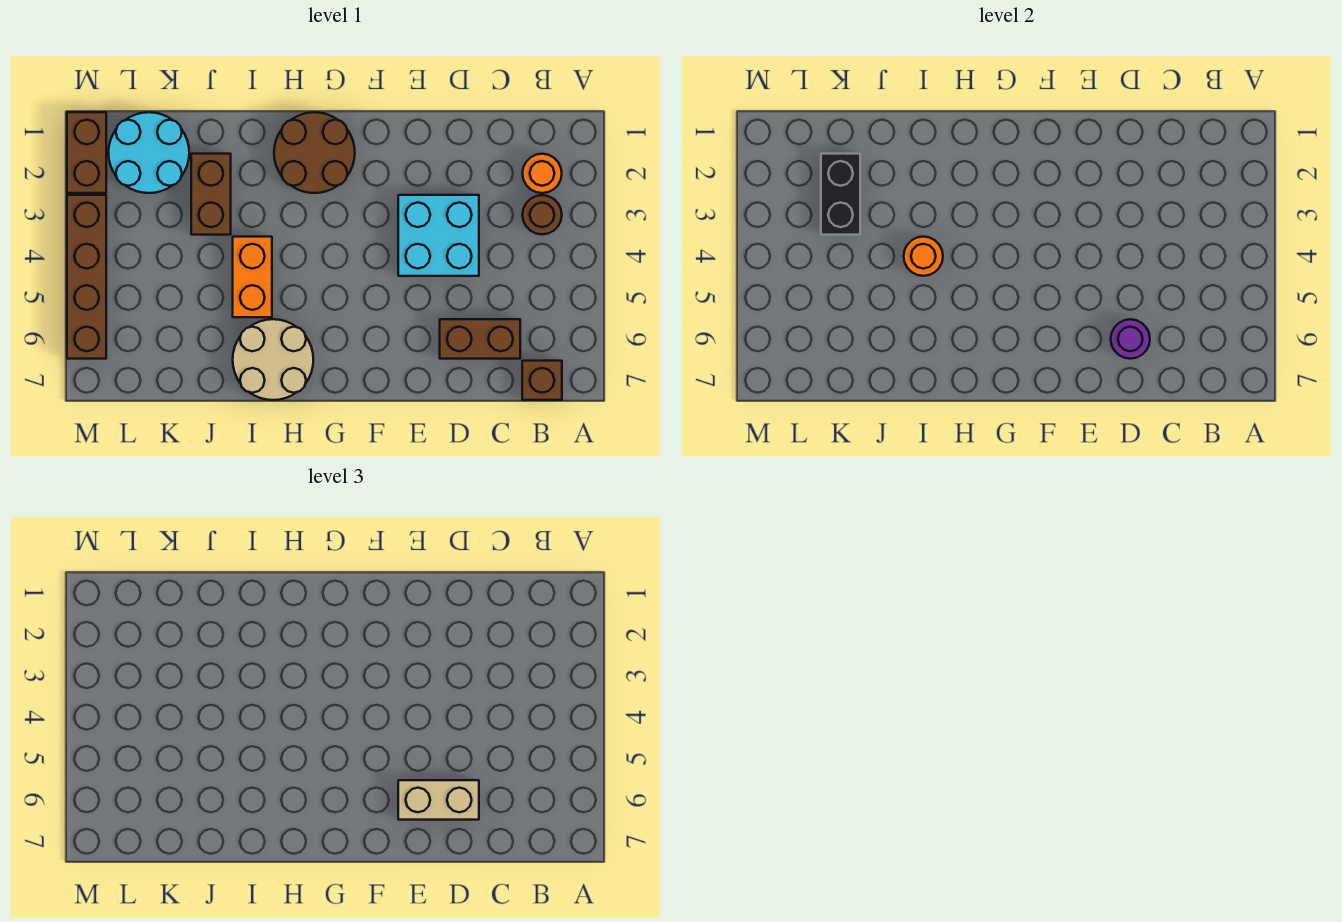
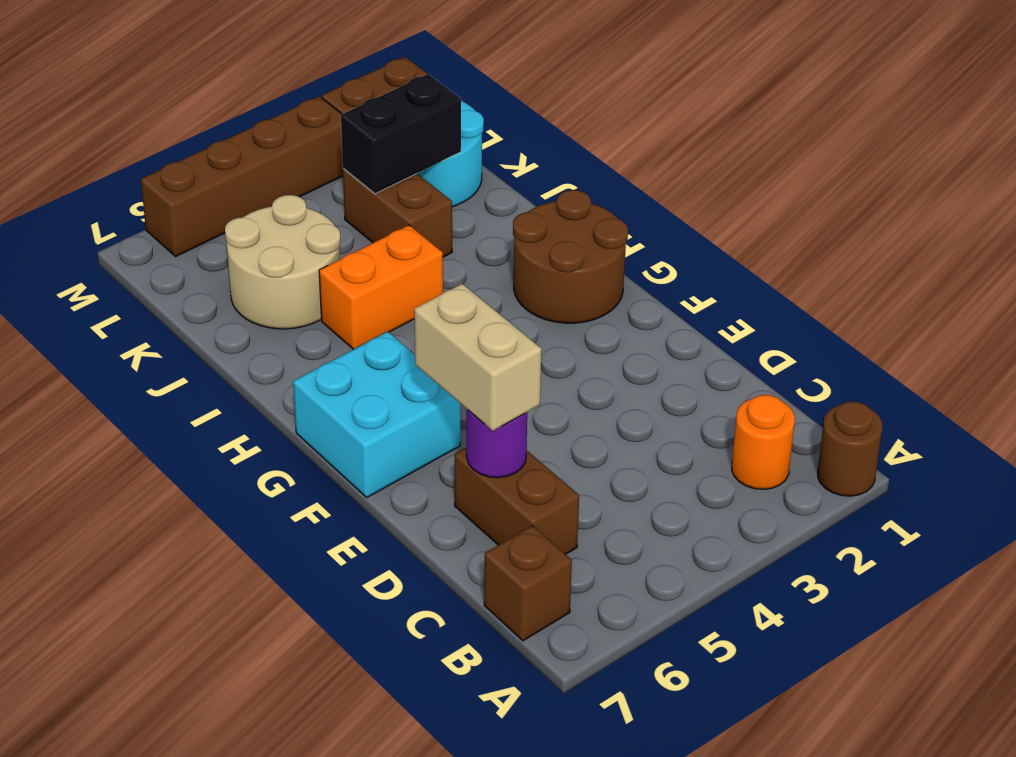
brown round brick B3 level 1 -> brown round brick A1 level 1
cyan brick D3:E4 level 1 -> cyan brick F6:G7 level 1
tan round brick H6:I7 level 1 -> tan round brick J5:K6 level 1
orange round brick I4 level 2 -> none
brown brick J2:J3 level 1 -> brown brick J3:K3 level 1

